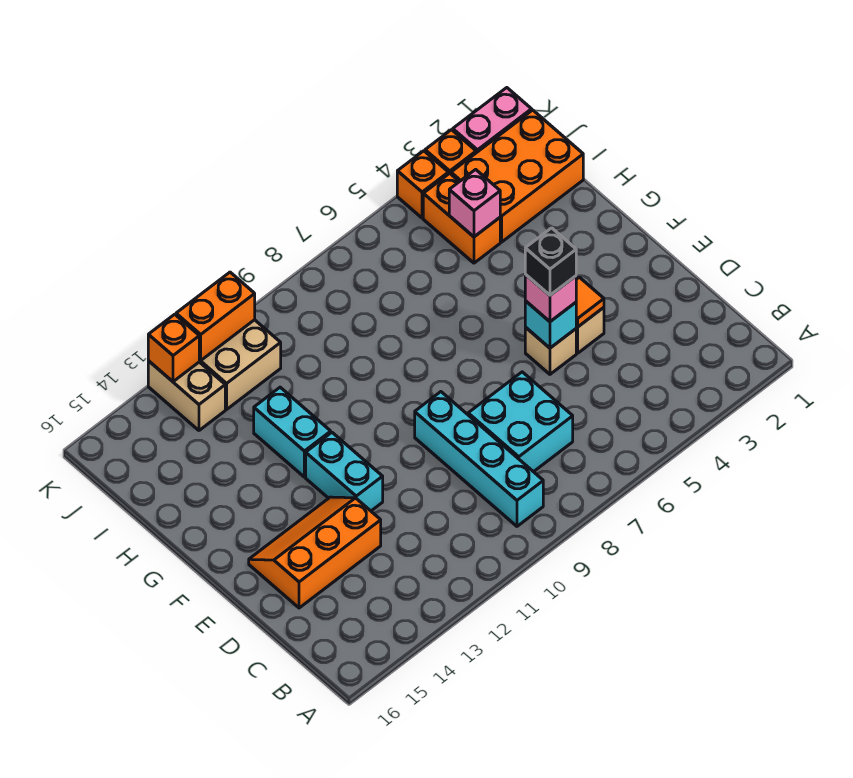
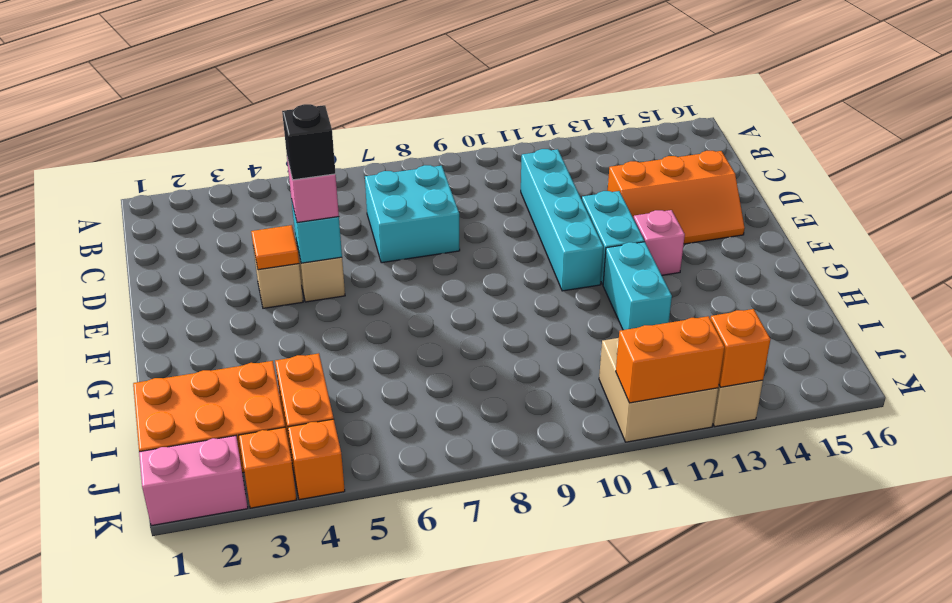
cyan brick B9:E9 level 1 -> cyan brick C11:F11 level 1
pink brick I4 level 2 -> pink brick F13 level 1

